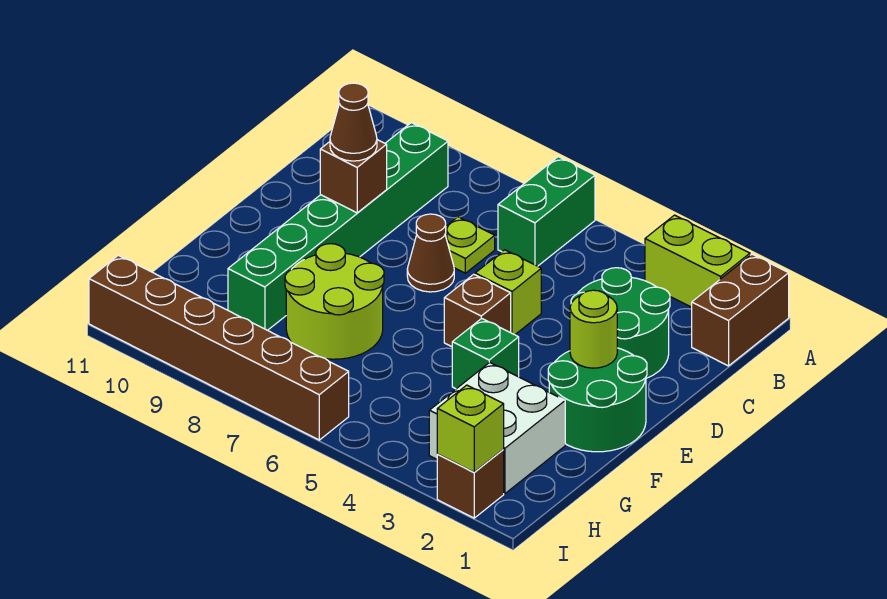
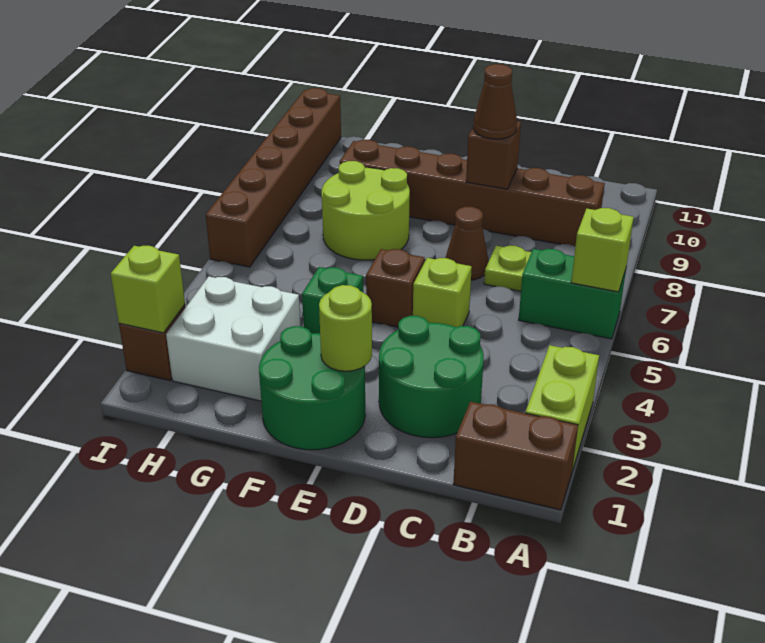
none -> lime brick A6 level 2
green brick B9:G9 level 1 -> brown brick B9:G9 level 1

